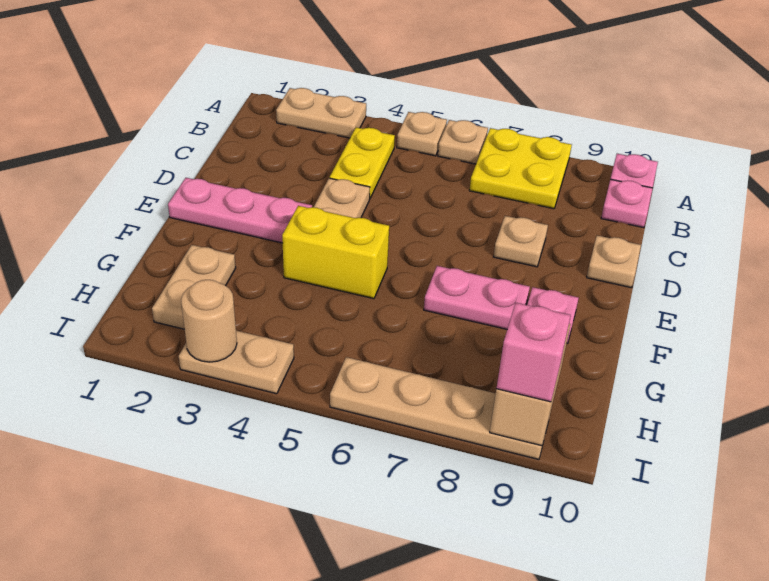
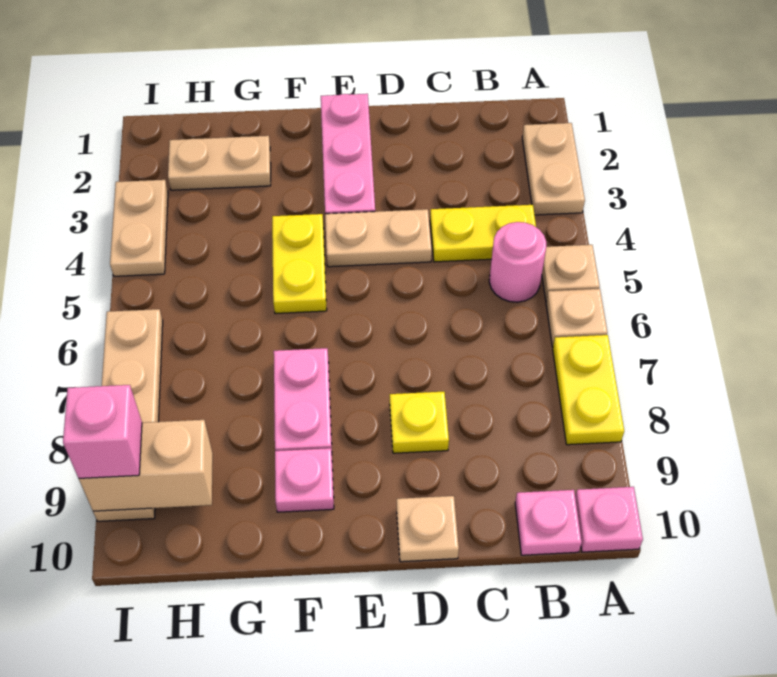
yellow plate A7:B8 level 1 -> yellow plate A7:A8 level 1
none -> pink round brick B5 level 1
tan plate D8 level 1 -> yellow plate D8 level 1
yellow brick F4:F5 level 1 -> yellow plate F4:F5 level 1
tan round brick I3 level 2 -> none

